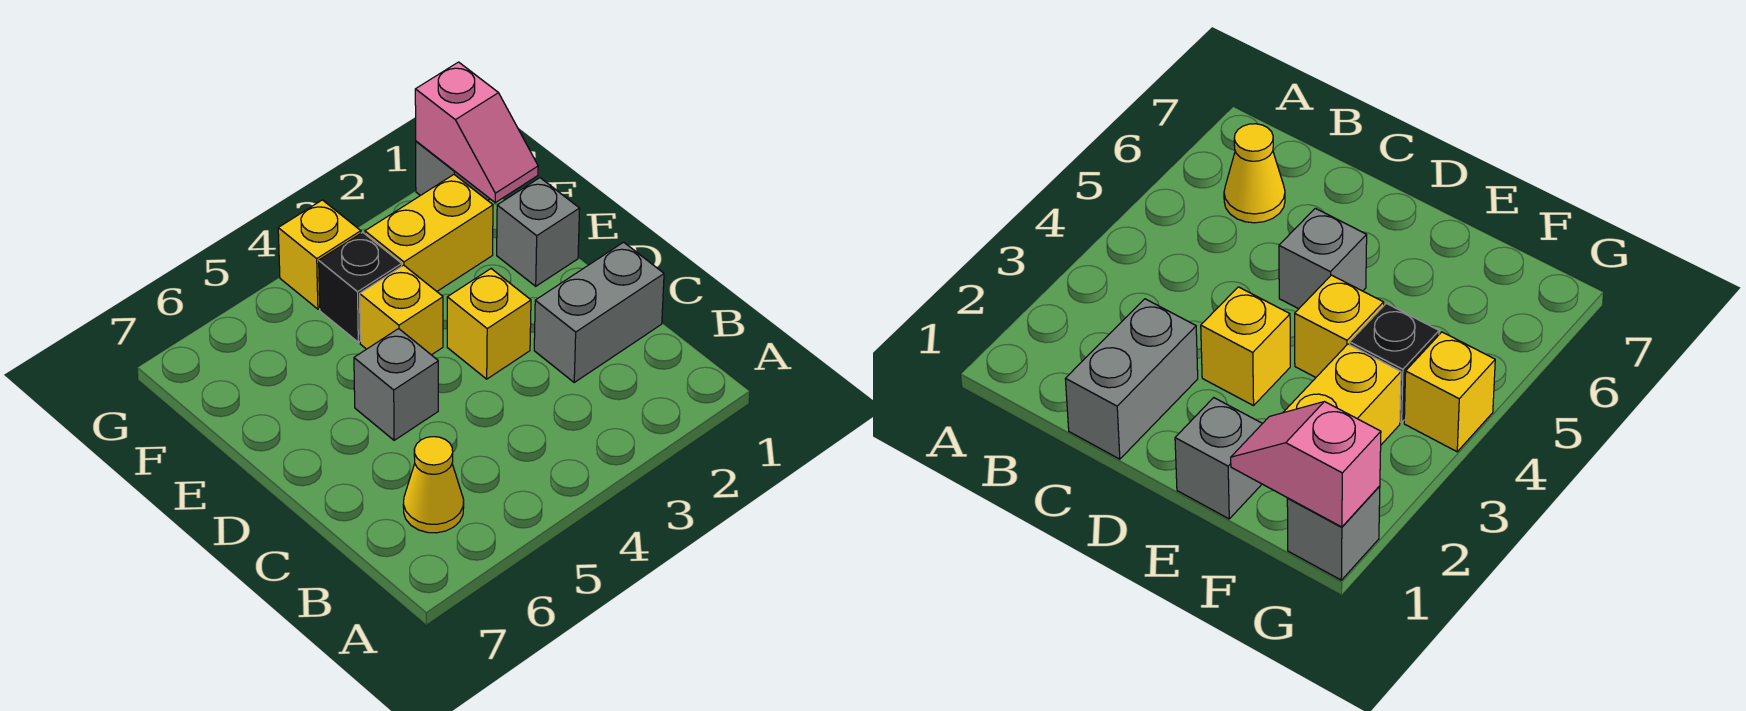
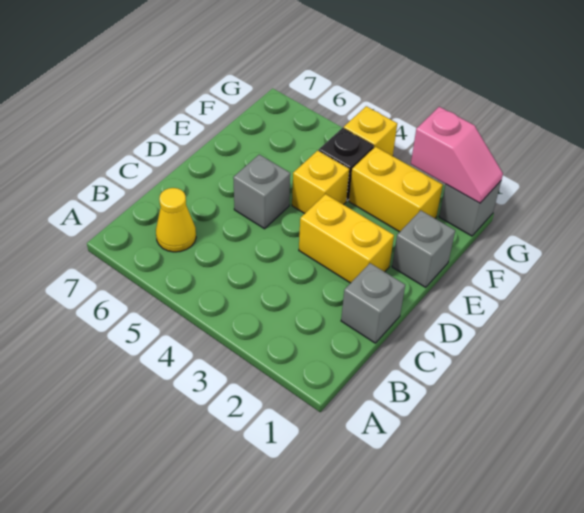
grey brick C1:C2 level 1 -> grey brick C1 level 1
yellow brick D3 level 1 -> yellow brick D2:D3 level 1
pink slope F1:G1 level 2 top G -> pink slope G1:G2 level 2 top 2

